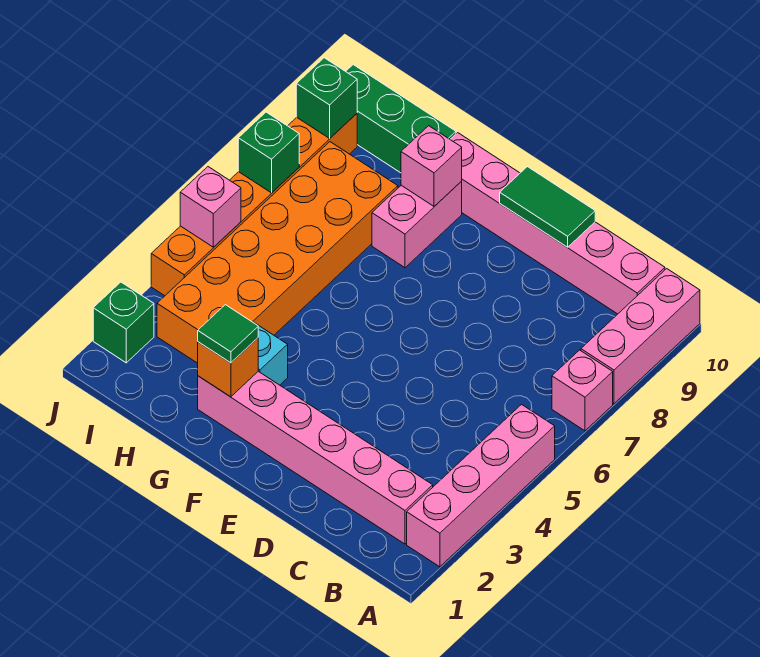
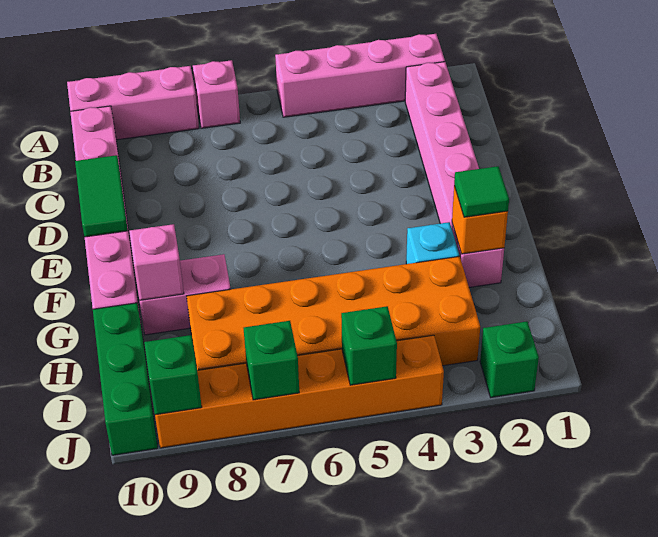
pink brick J5 level 2 -> green brick J5 level 2

